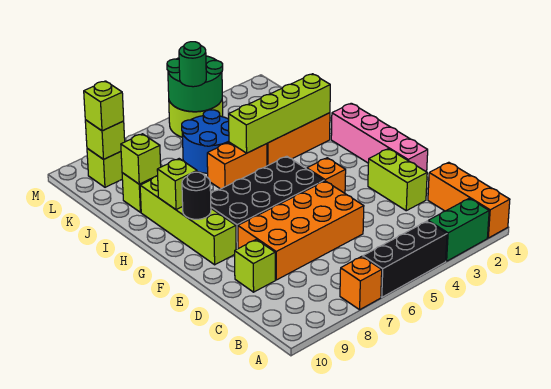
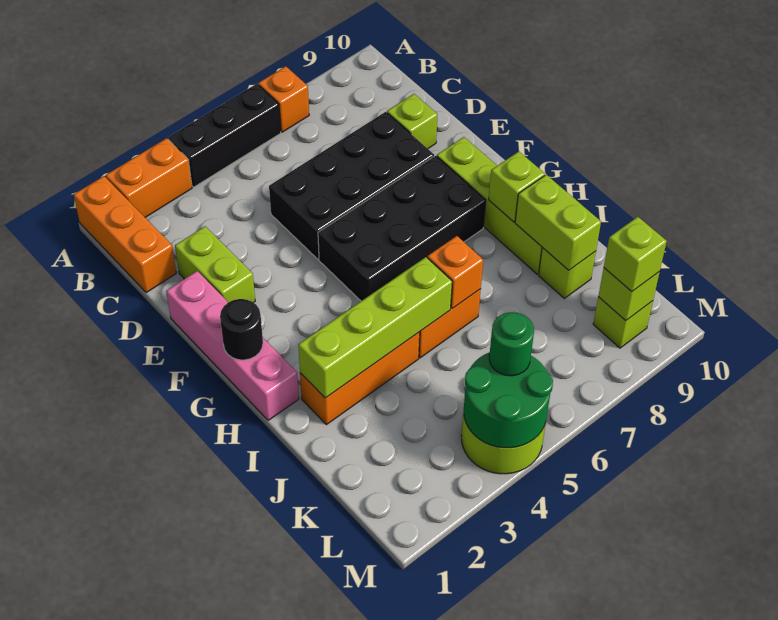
green brick A2:A3 level 1 -> orange brick A2:A3 level 1
orange brick D5:E8 level 1 -> black brick D5:E8 level 1
orange brick F4 level 1 -> orange brick I6 level 2
black round brick G9 level 2 -> black round brick G1 level 2
blue round brick J5:K6 level 1 -> none
lime brick J9 level 2 -> lime brick I9:J9 level 2

